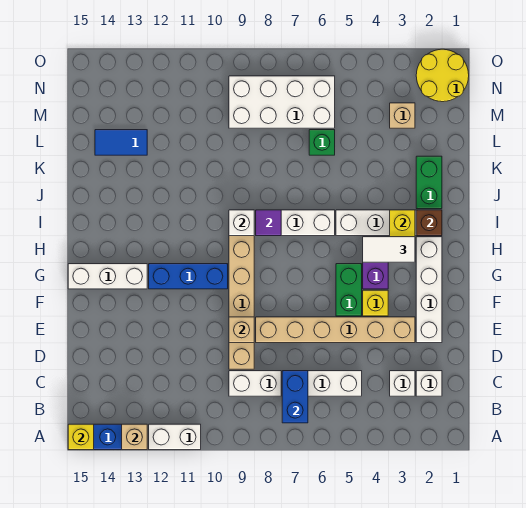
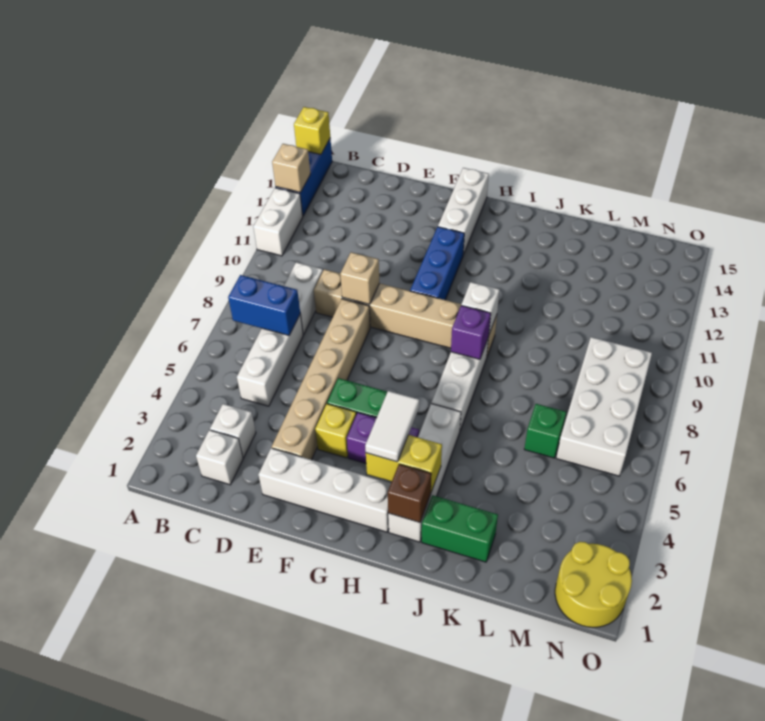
purple tile I8 level 2 -> purple brick I8 level 2
blue tile L13:L14 level 1 -> none
tan brick M3 level 1 -> none

